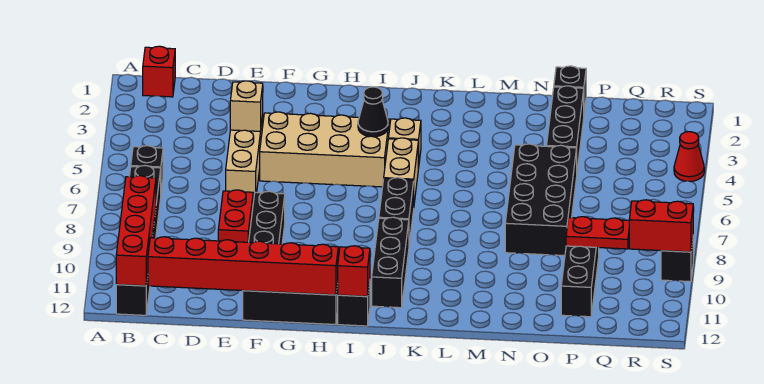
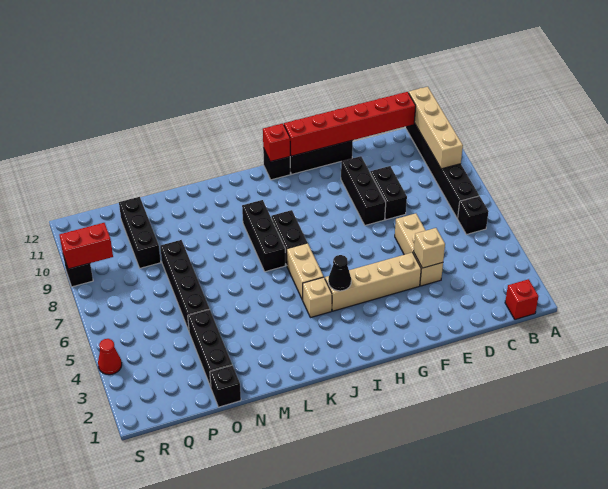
red brick B9:B12 level 2 -> tan brick B9:B12 level 2
red brick E8:E9 level 1 -> black brick E8:E9 level 1
tan brick F4:I5 level 1 -> tan brick F4:I4 level 1
black brick J9:J11 level 1 -> black brick K7:K9 level 1
black brick N5:O8 level 1 -> black brick O5:O8 level 1
red plate P9:Q9 level 2 -> none

